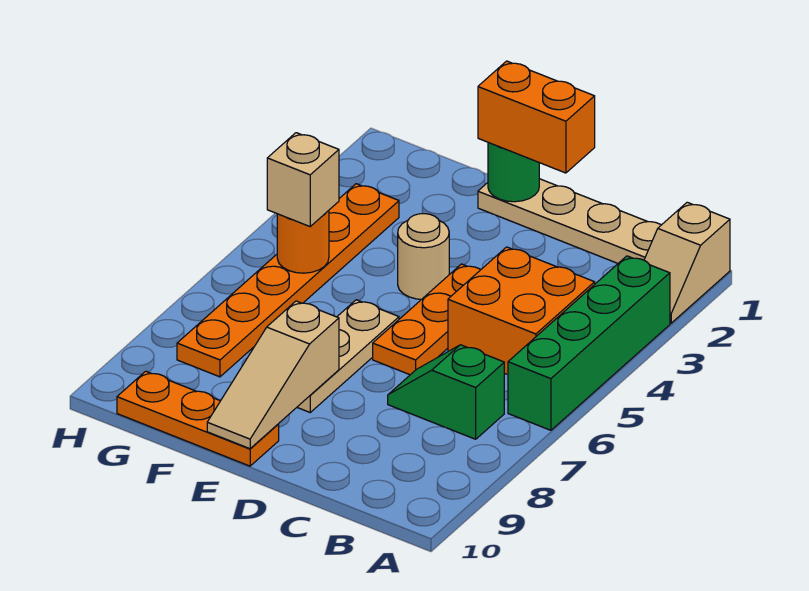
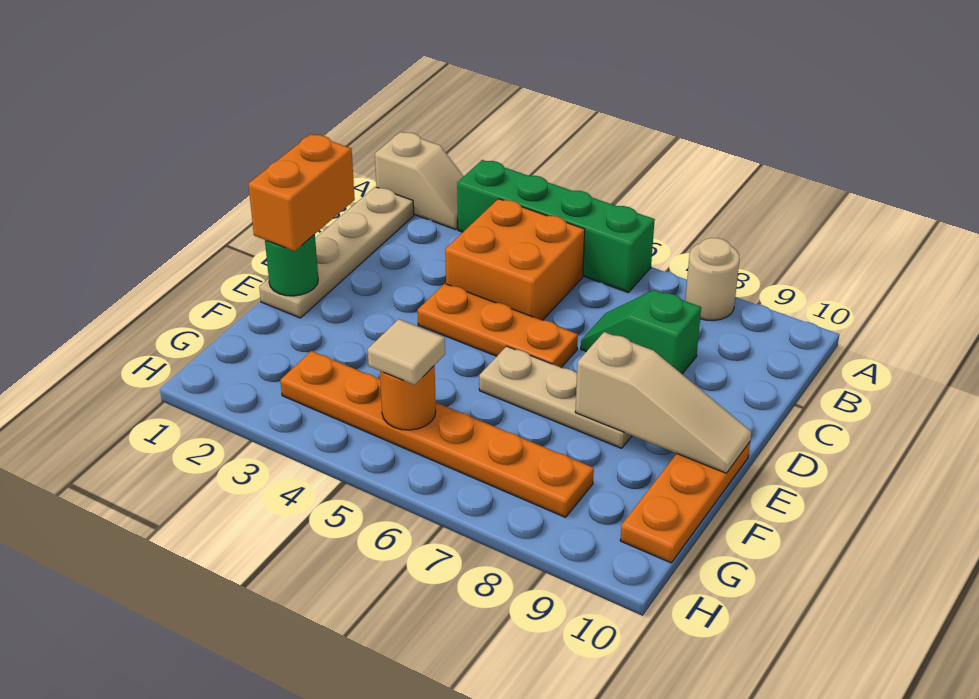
green slope B7:C7 level 1 top B -> green slope C7:C8 level 1 top 8
tan round brick E4 level 1 -> tan round brick A8 level 1
tan brick G5 level 3 -> tan tile G5 level 3

